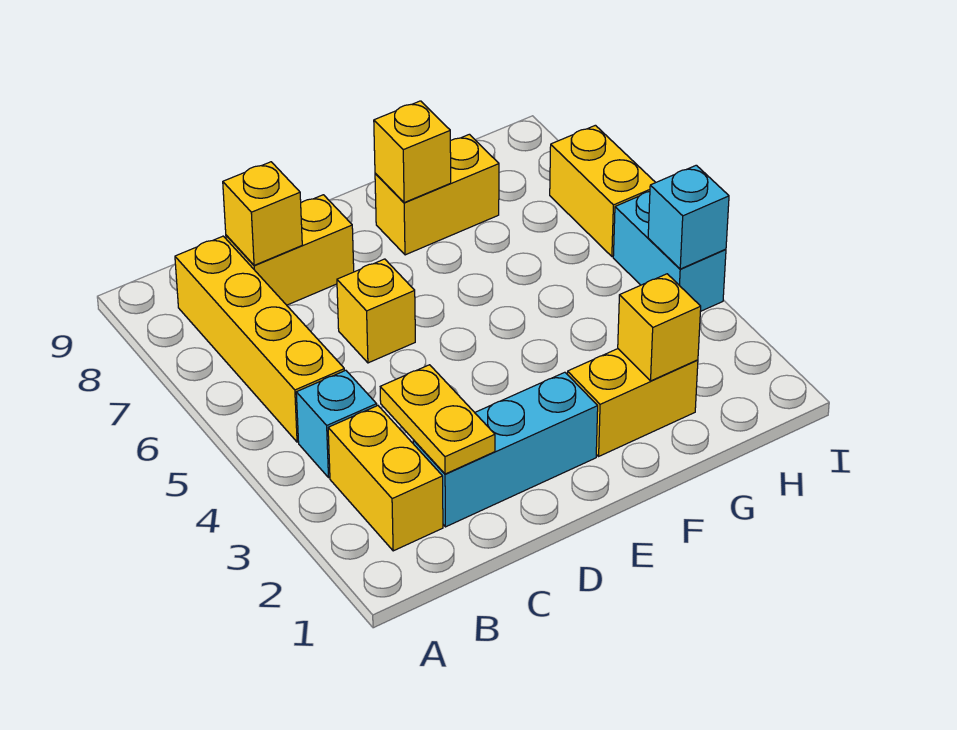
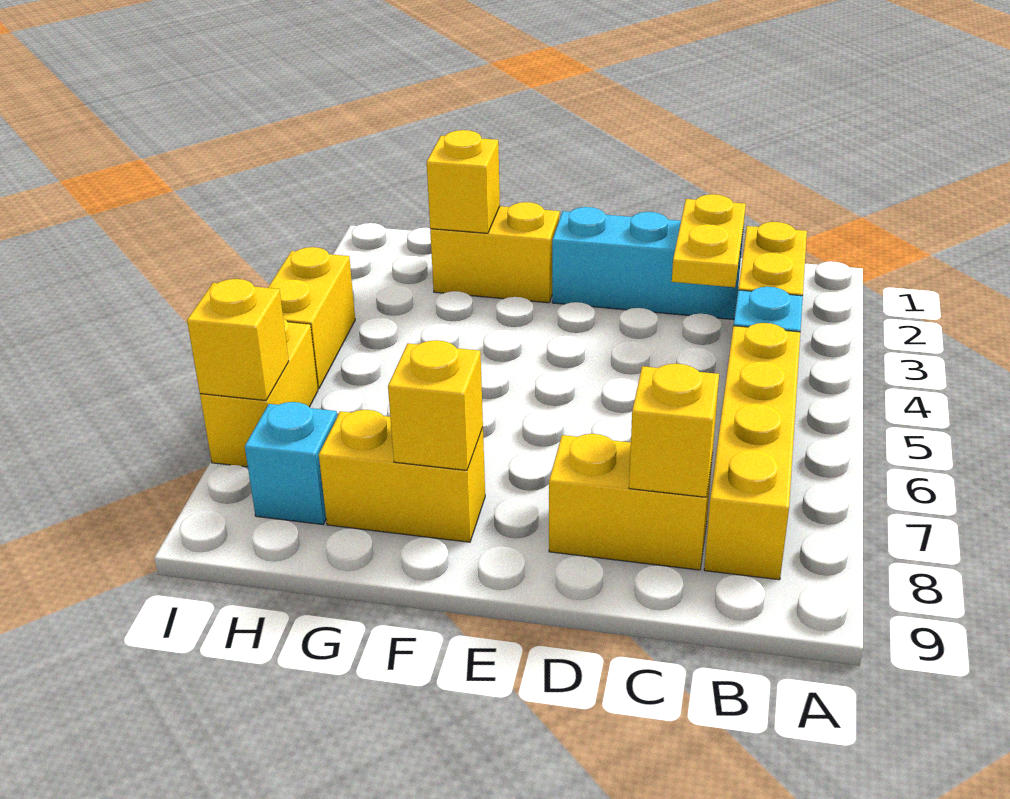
yellow brick D6 level 1 -> yellow brick I7 level 2
cyan brick I4:I5 level 1 -> yellow brick I4:I5 level 1
cyan brick I4 level 2 -> cyan brick H8 level 1

